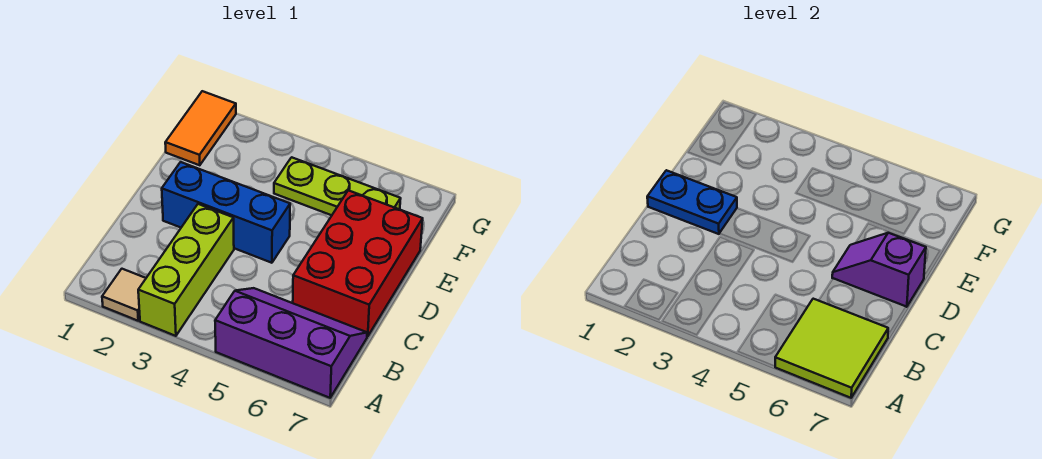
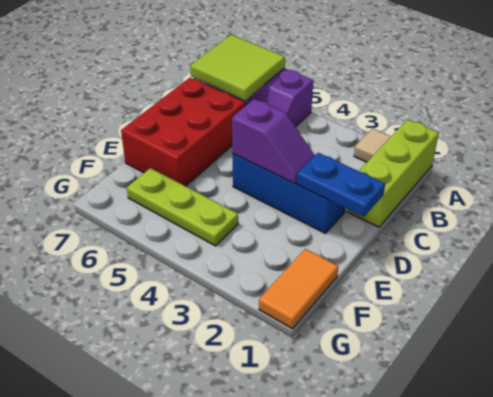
lime brick A3:C3 level 1 -> lime brick A1:C1 level 1
purple slope D6:D7 level 2 top 7 -> purple slope D3:D4 level 2 top 4

